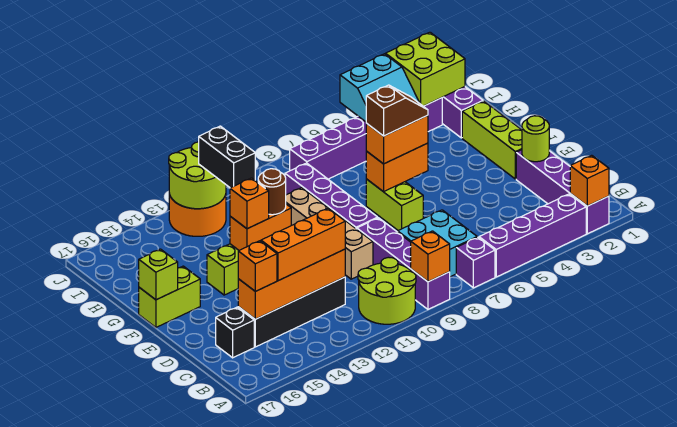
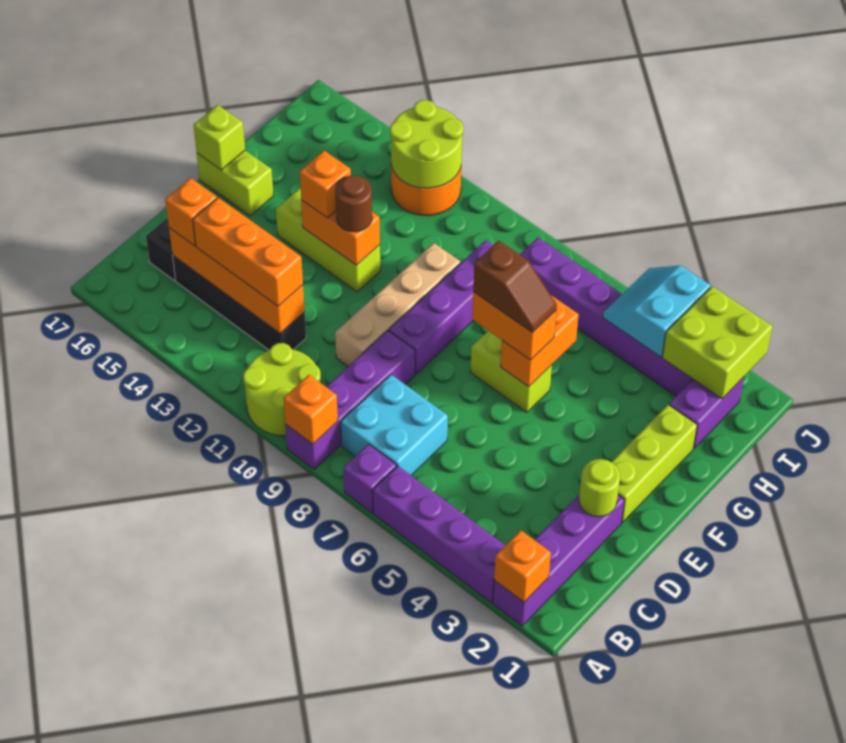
lime brick E7:F7 level 1 -> lime brick F6:F7 level 1
orange brick F6:F7 level 2 -> orange brick F6:G6 level 2
black brick H12:I12 level 3 -> none
cyan slope I4:J5 level 2 top J -> cyan slope I4:J5 level 2 top 4

